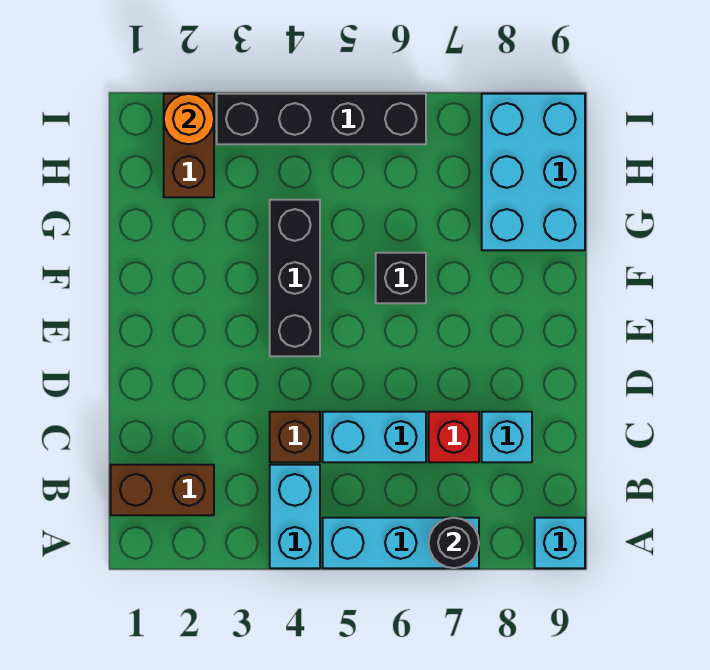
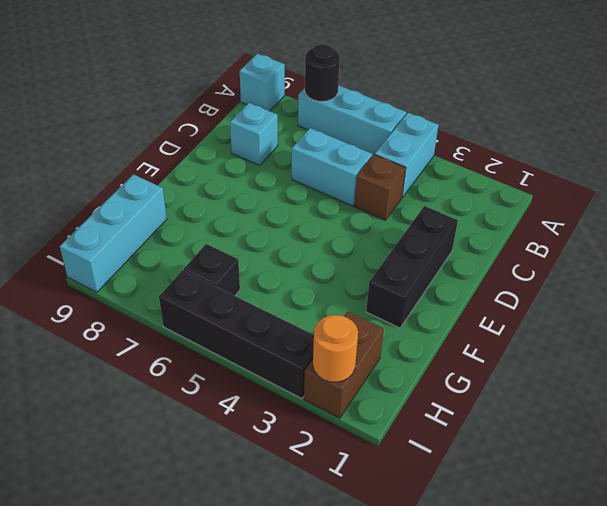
brown brick B1:B2 level 1 -> none
red brick C7 level 1 -> none
black brick E4:G4 level 1 -> black brick D2:F2 level 1
black brick F6 level 1 -> black brick H6 level 1
cyan brick G8:I9 level 1 -> cyan brick G9:I9 level 1

